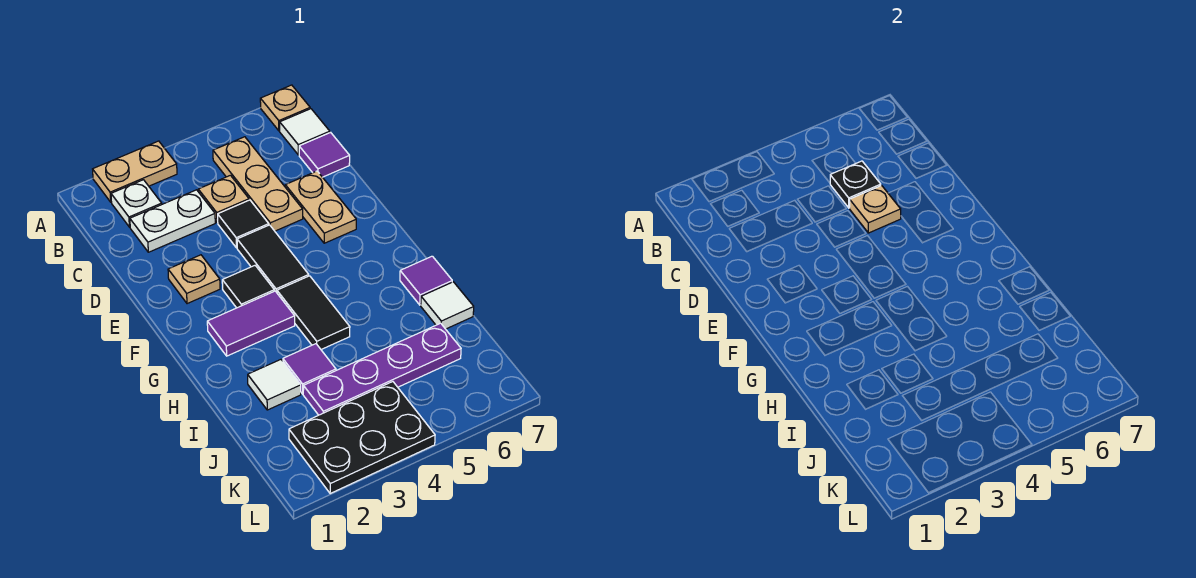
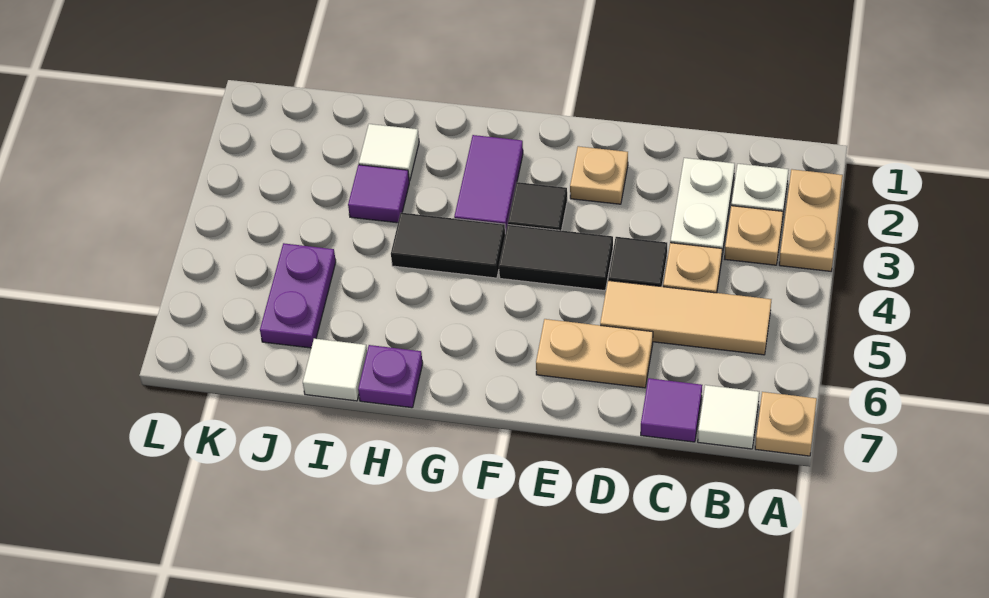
tan plate B5:D5 level 1 -> tan tile B5:D5 level 1
black plate C5 level 2 -> none
tan plate D5 level 2 -> tan plate B3 level 1
purple tile H7 level 1 -> purple plate H7 level 1
purple plate J3:J6 level 1 -> purple plate J5:J6 level 1
black plate K2:L4 level 1 -> none

